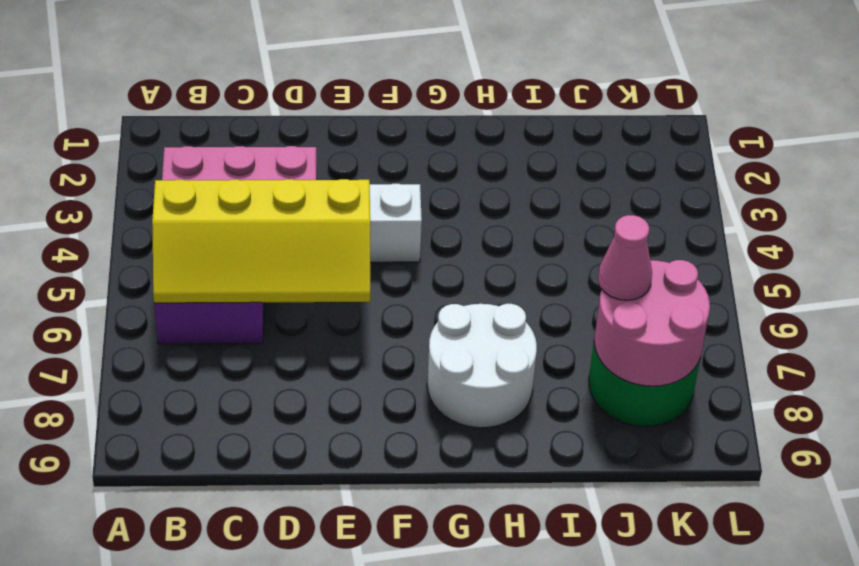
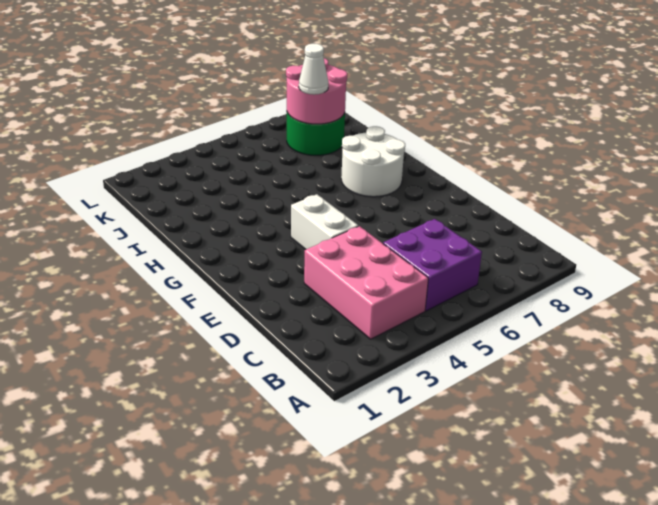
yellow slope B5:E6 level 2 top 5 -> none
pink cone J7 level 3 -> white cone J7 level 3

